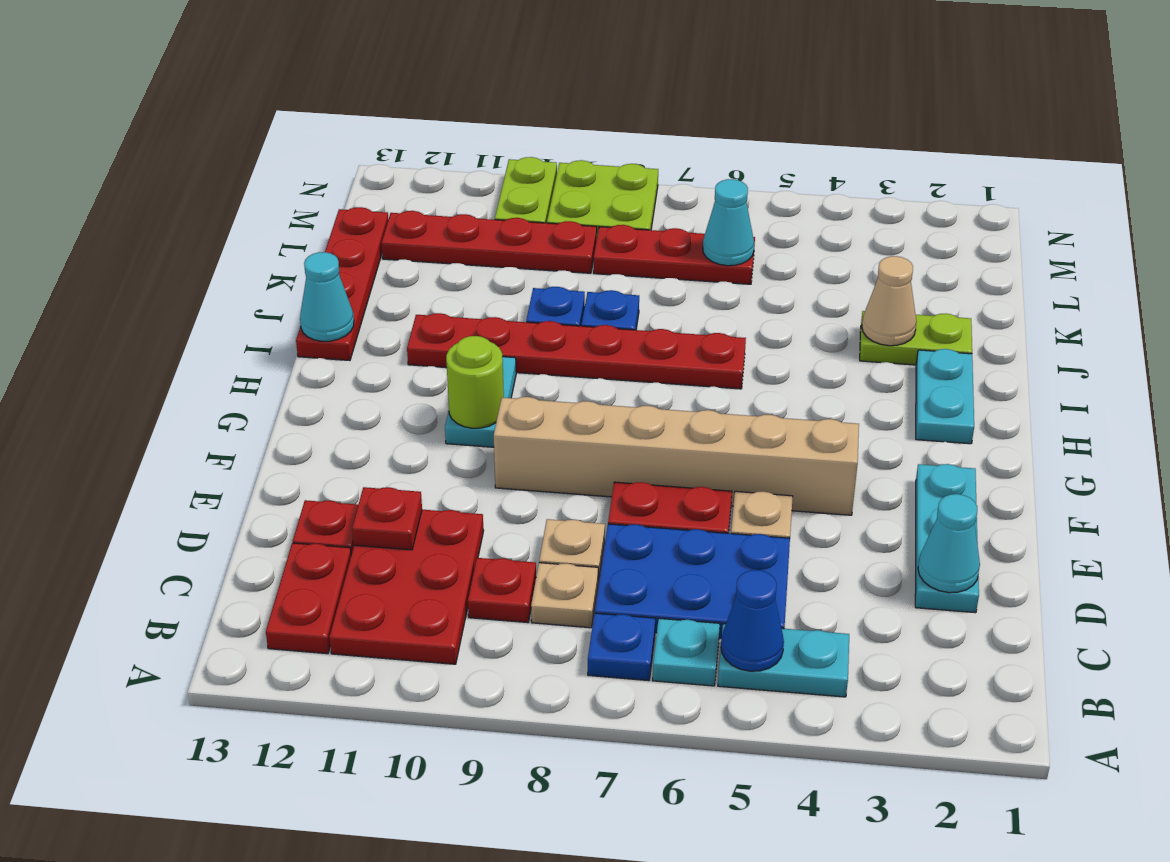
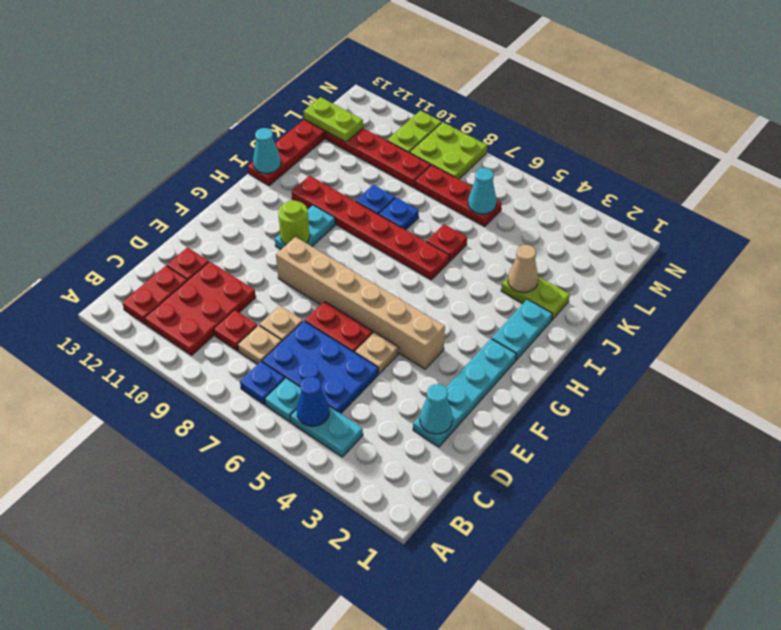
cyan plate D2:F2 level 1 -> cyan plate D2:G2 level 1
red plate D11 level 2 -> red plate J6 level 1
none -> lime plate L12:L13 level 2

